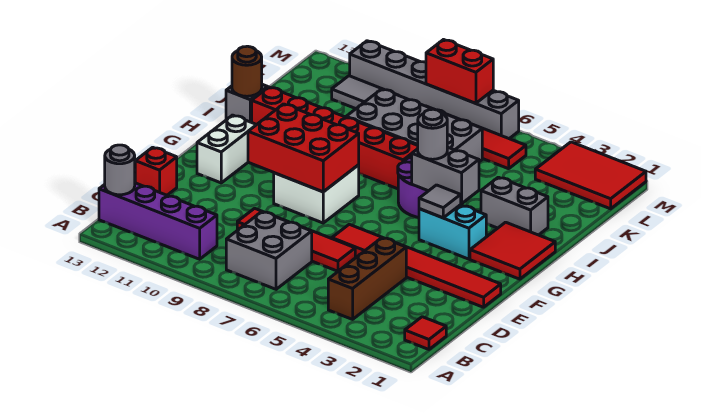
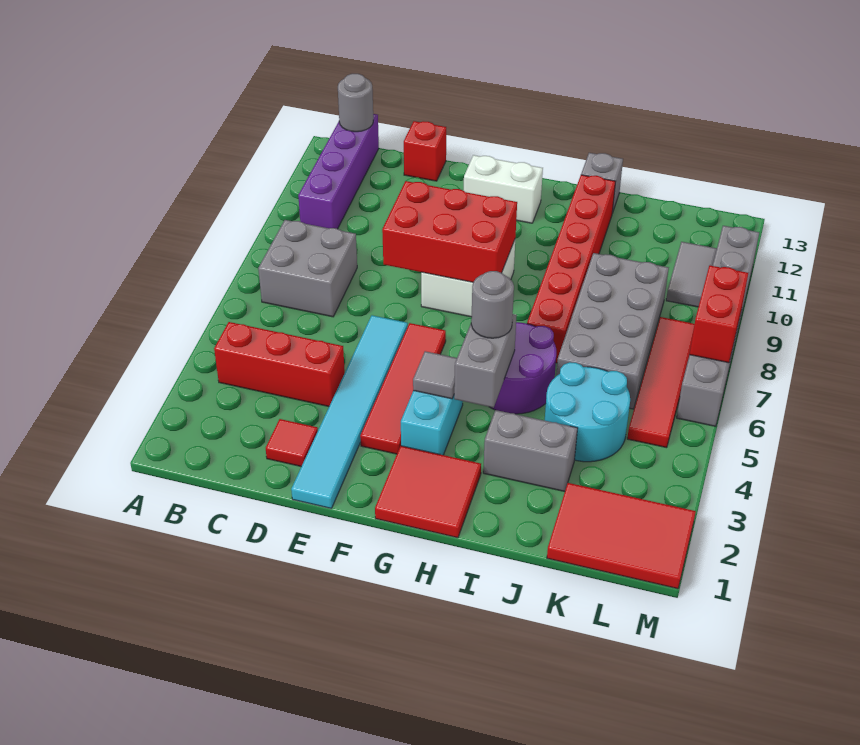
red tile B1 level 1 -> red tile D2 level 1
brown brick B4:D4 level 1 -> red brick B4:D4 level 1
red tile D6:D9 level 1 -> red tile F3:F6 level 1
red tile E1:E6 level 1 -> cyan tile E1:E6 level 1
red brick F8:G10 level 2 -> red brick E8:G9 level 2
grey brick I2:I3 level 1 -> grey brick I3:J3 level 1
brown round brick I13 level 2 -> none
none -> cyan round brick J4:K5 level 1
red tile L1:M3 level 1 -> red tile K1:M2 level 1

